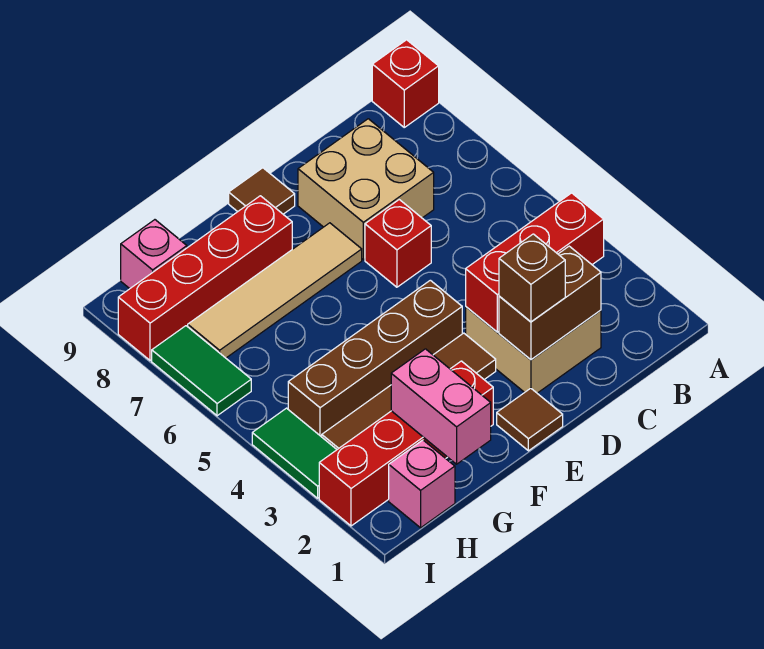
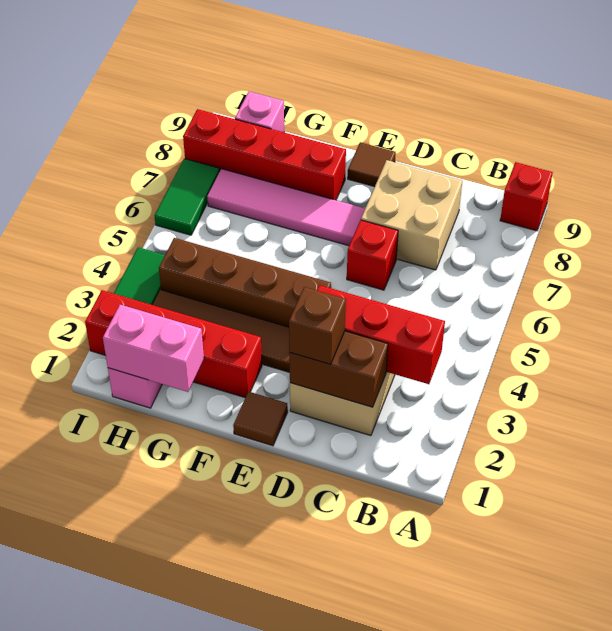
tan tile E7:H7 level 1 -> pink tile E7:H7 level 1
pink brick G1:G2 level 2 -> pink brick G1:H1 level 2

